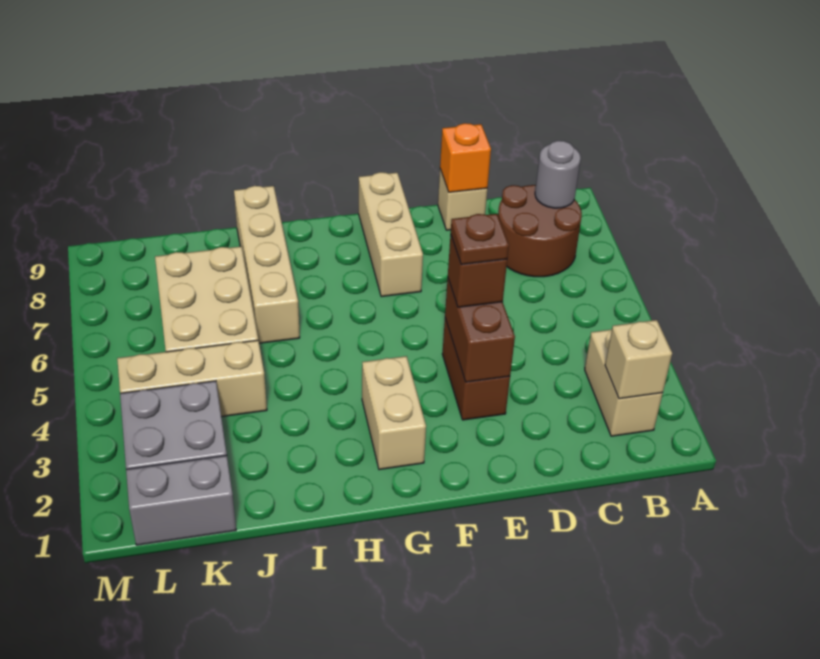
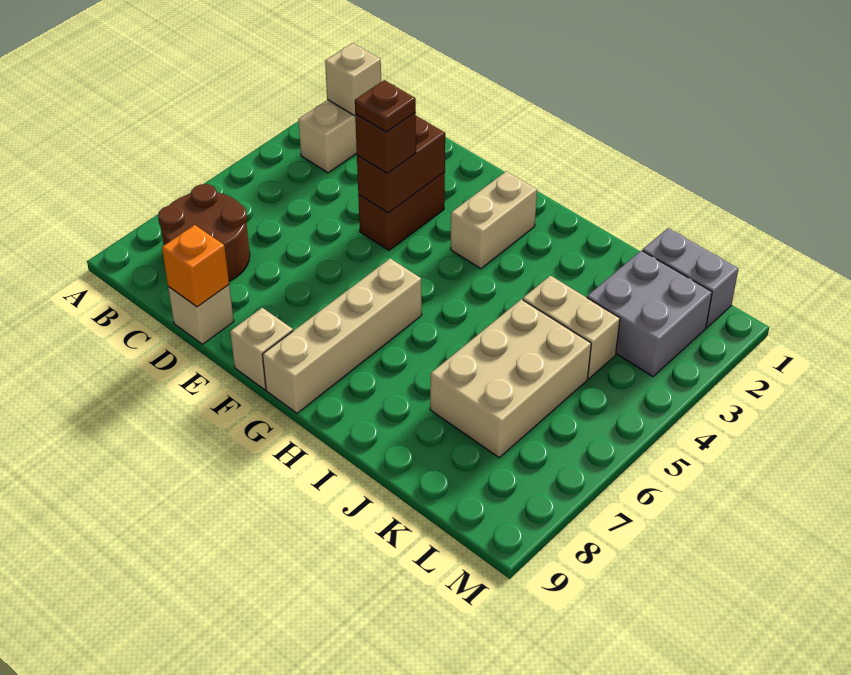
grey round brick B8 level 2 -> none
tan brick F7:F9 level 1 -> tan brick F9 level 1
tan brick I6:I9 level 1 -> tan brick G6:G9 level 1
tan brick J4:L4 level 1 -> tan brick J4:K4 level 1

